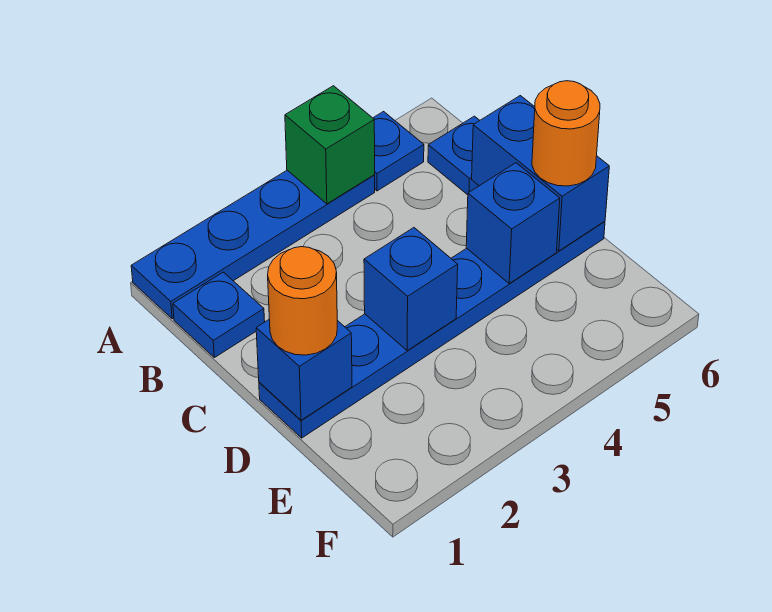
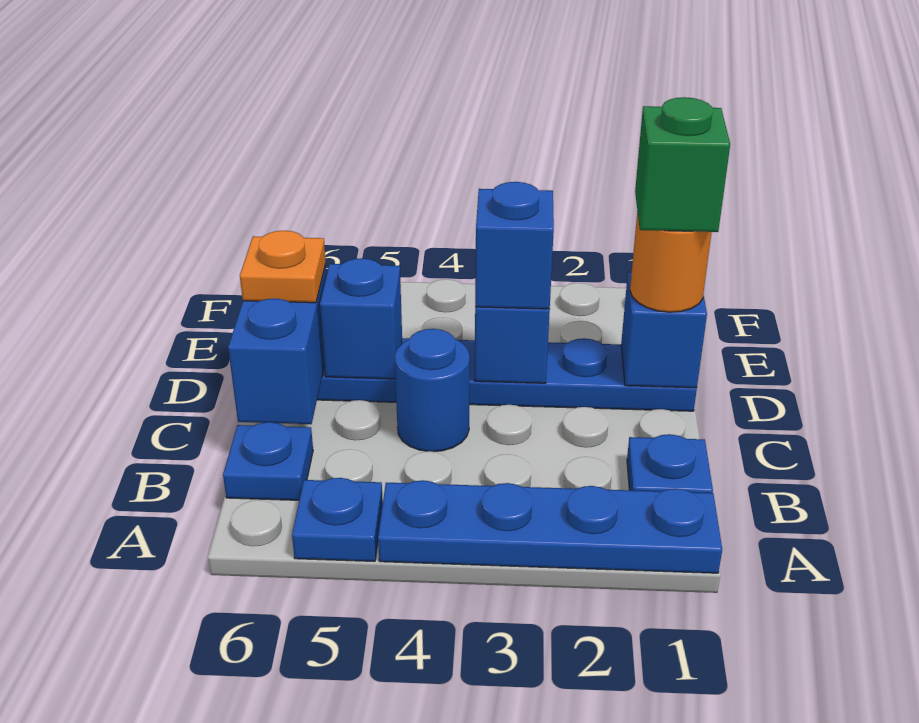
green brick A4 level 2 -> green brick D1 level 4
none -> blue round brick C4 level 1
none -> blue brick D3 level 3
orange round brick D6 level 3 -> orange plate D6 level 3

